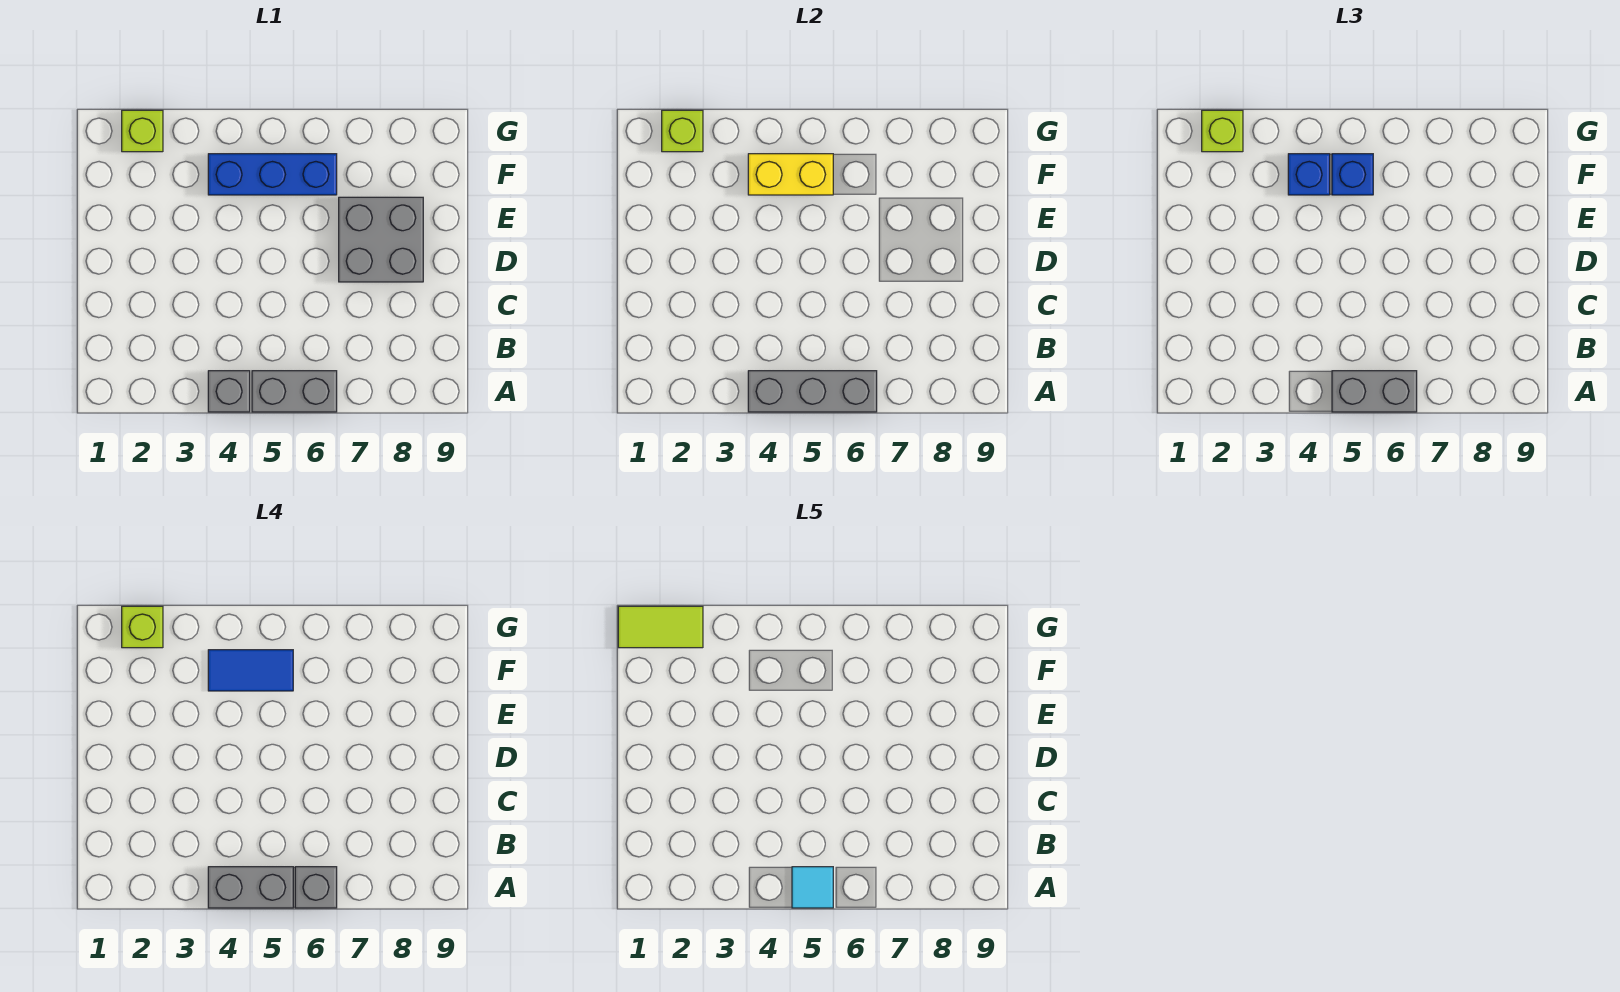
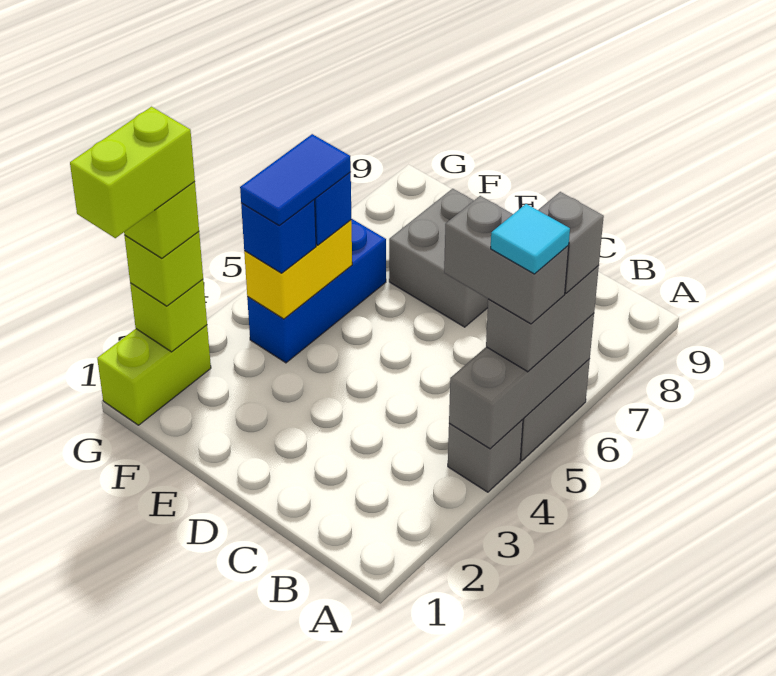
grey brick A4:A5 level 4 -> grey brick A5:B5 level 4
lime tile G1:G2 level 5 -> lime brick G1:G2 level 5
lime brick G2 level 1 -> lime brick G1:G2 level 1

